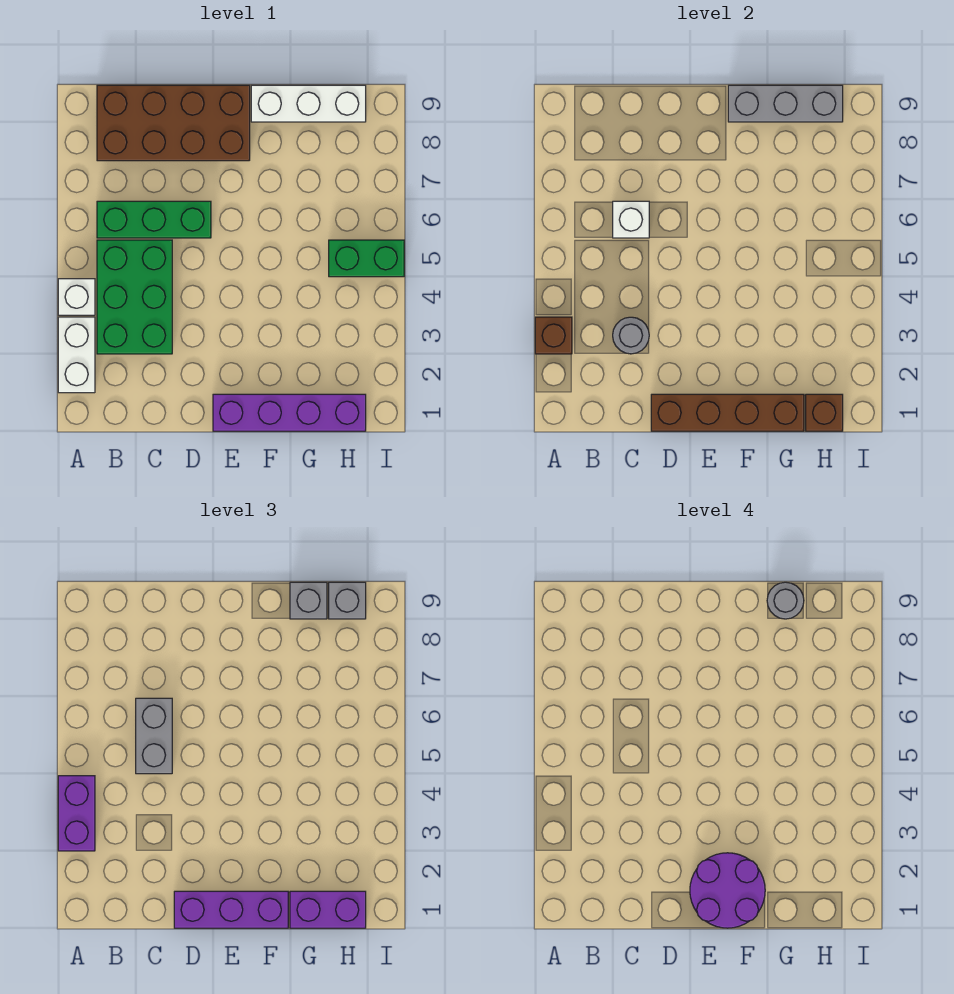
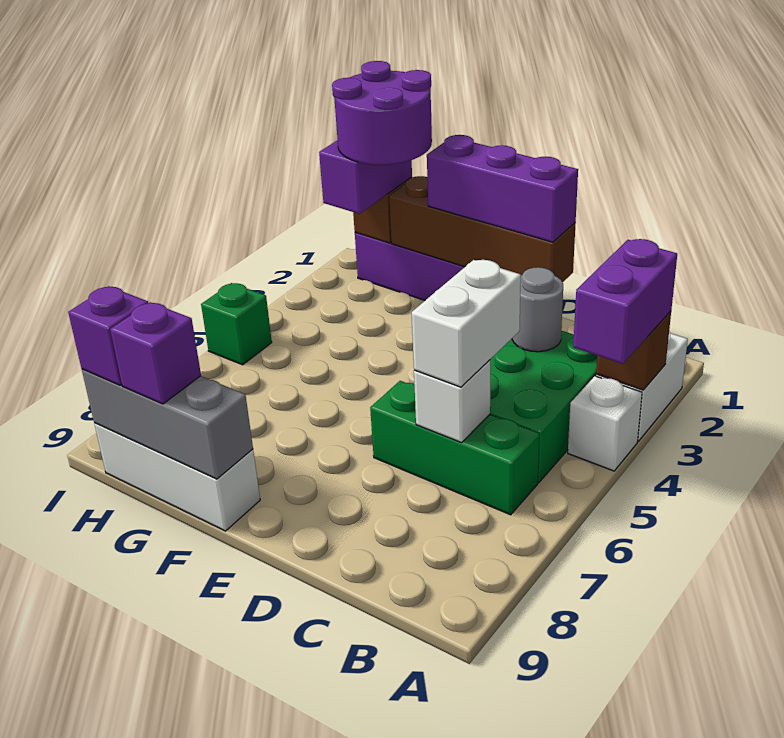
brown brick B8:E9 level 1 -> none
grey brick C5:C6 level 3 -> white brick C5:C6 level 3
purple round brick E1:F2 level 4 -> purple round brick G1:H2 level 4
purple brick G1:H1 level 3 -> purple brick H1:H2 level 3
grey brick G9 level 3 -> purple brick G9 level 3
grey round brick G9 level 4 -> none
green brick H5:I5 level 1 -> green brick I5 level 1
grey brick H9 level 3 -> purple brick H9 level 3

